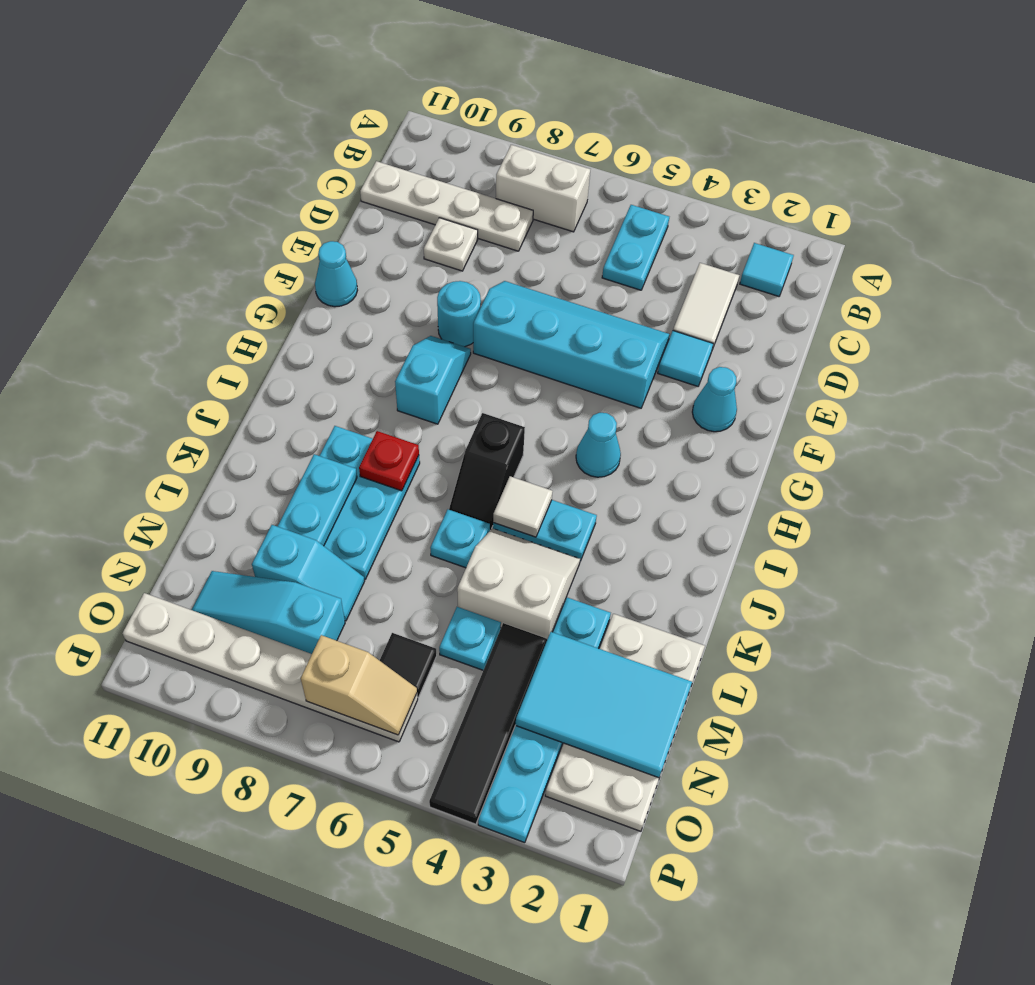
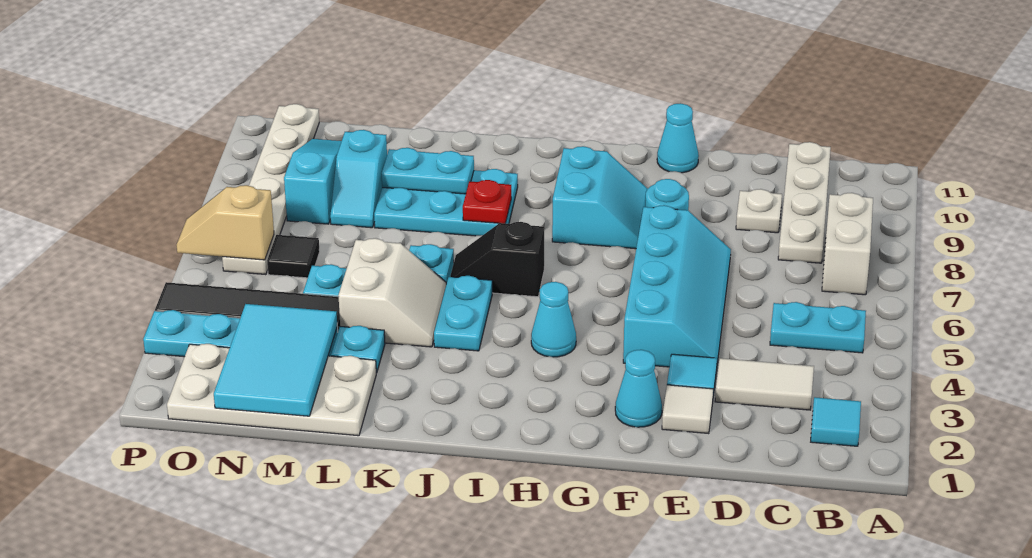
cyan slope G8:H8 level 1 top H -> cyan slope G8:H9 level 1 top H
white tile J5 level 2 -> white tile E2 level 1
tan slope O6:O7 level 2 top 7 -> tan slope O6:P6 level 2 top O

